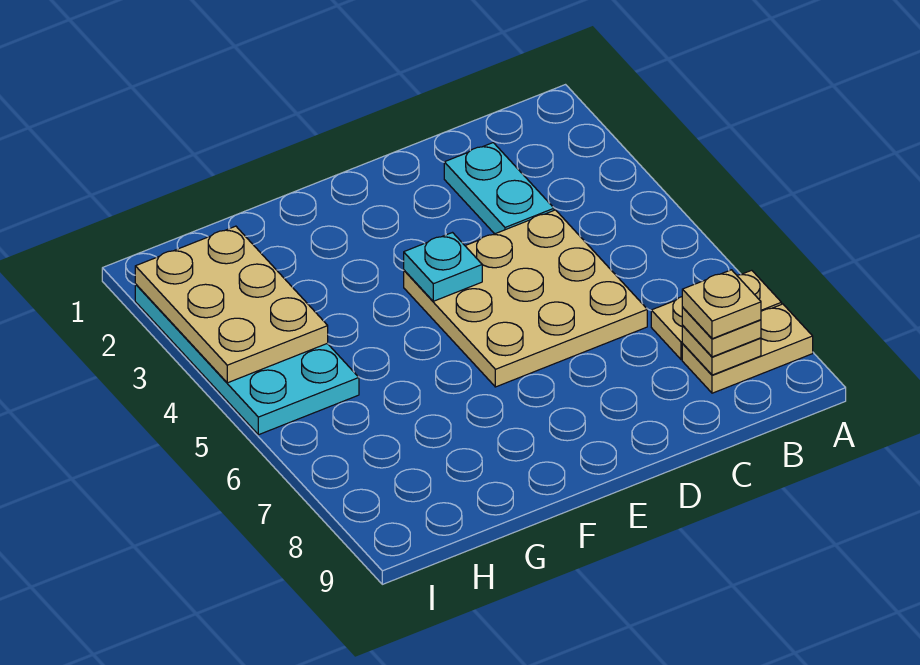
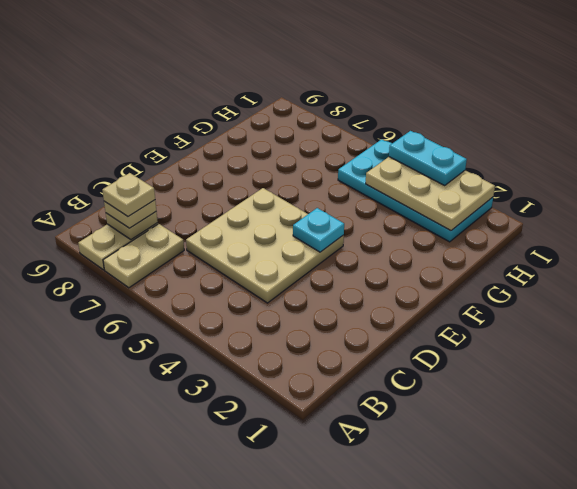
cyan plate C2:C3 level 1 -> cyan plate I3:I4 level 3

